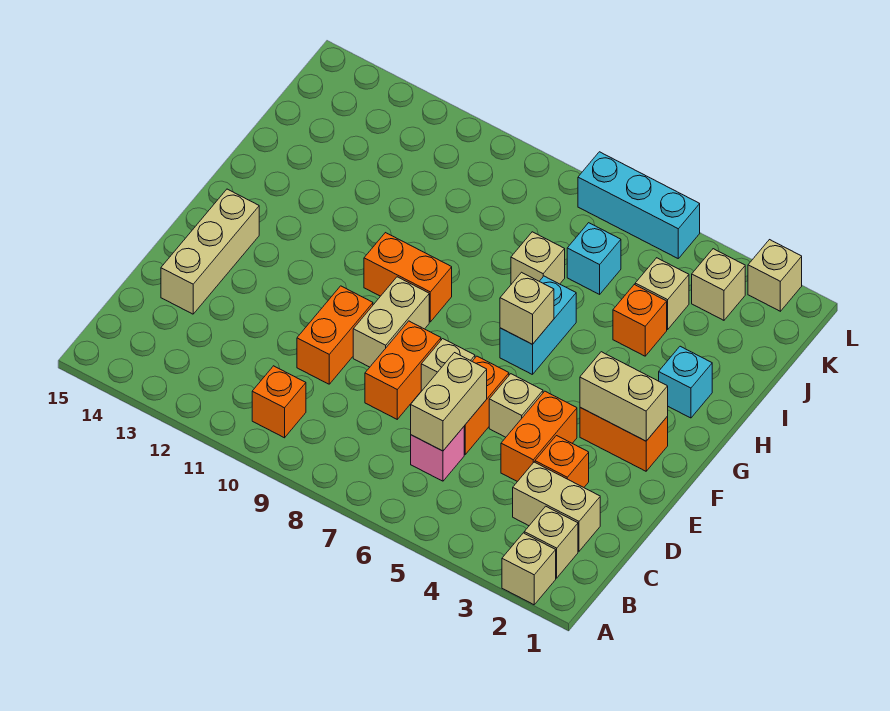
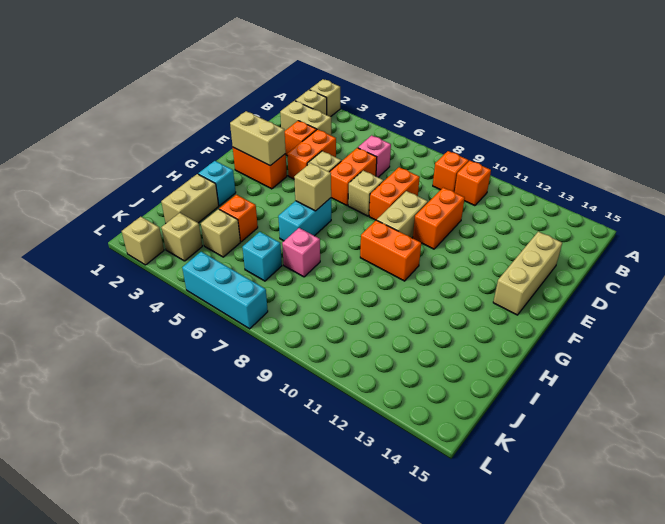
none -> orange brick B9 level 1
tan brick C6:D6 level 2 -> tan brick I2:J2 level 1
tan brick I7 level 1 -> pink brick I7 level 1

